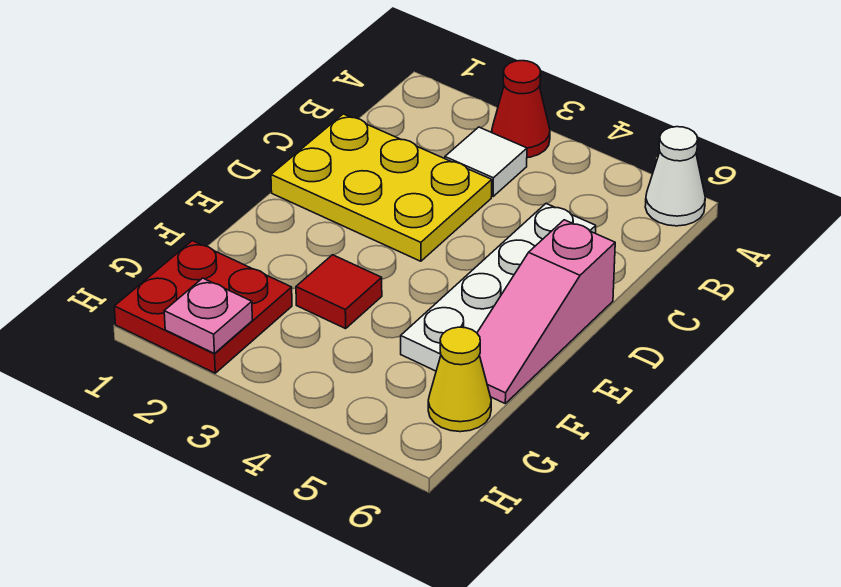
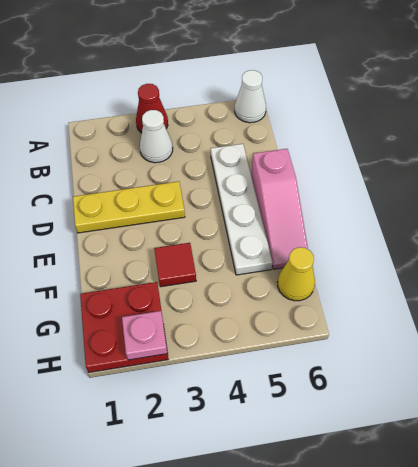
white tile B3 level 1 -> white cone B3 level 1
yellow plate C1:D3 level 1 -> yellow plate D1:D3 level 1

